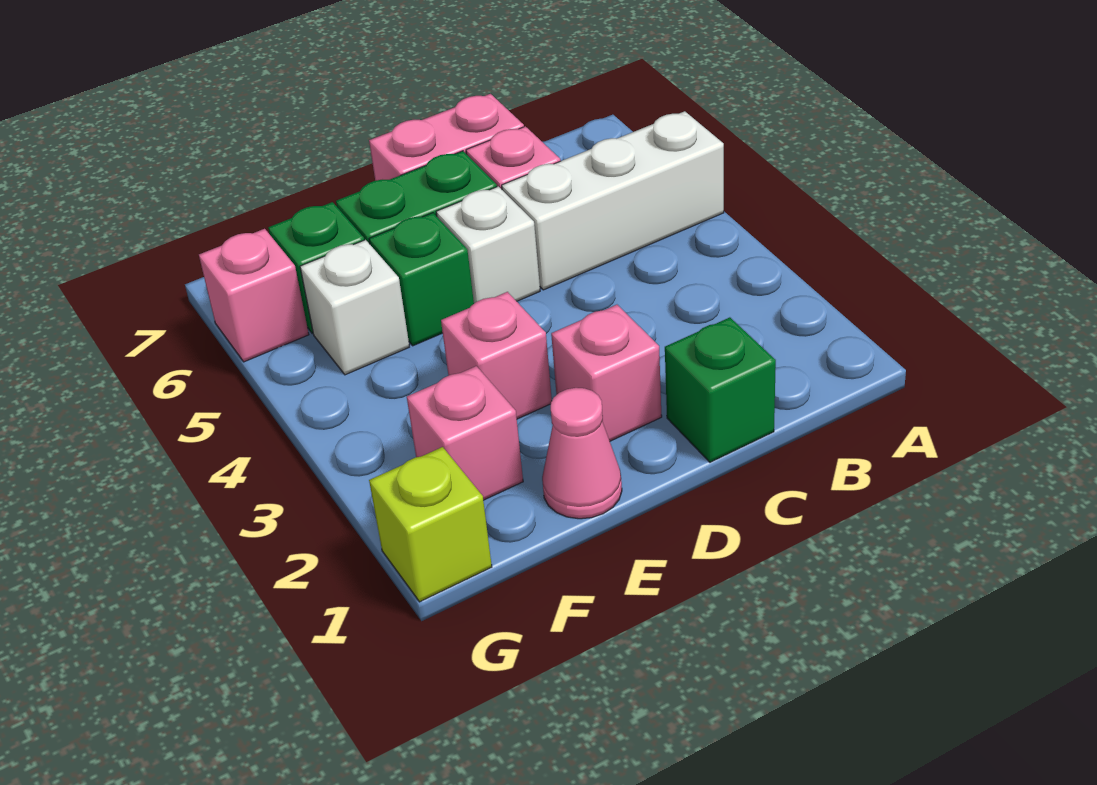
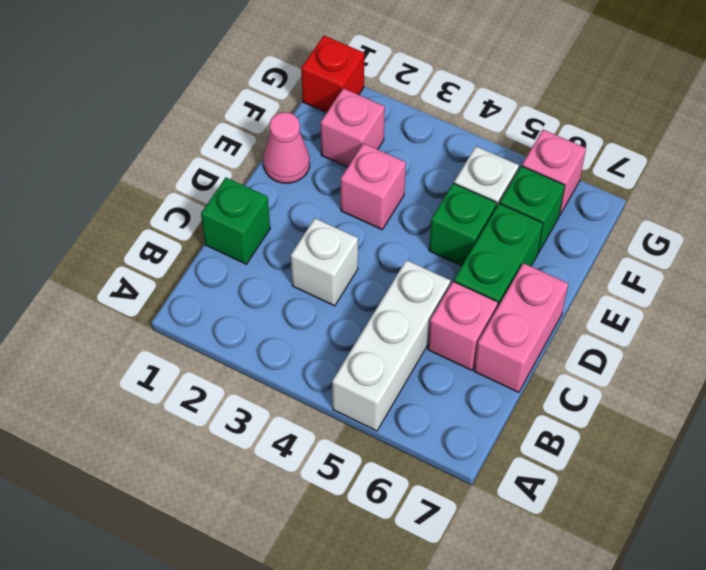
pink brick D2 level 1 -> none
white brick D5 level 1 -> white brick C3 level 1
lime brick G1 level 1 -> red brick G1 level 1

